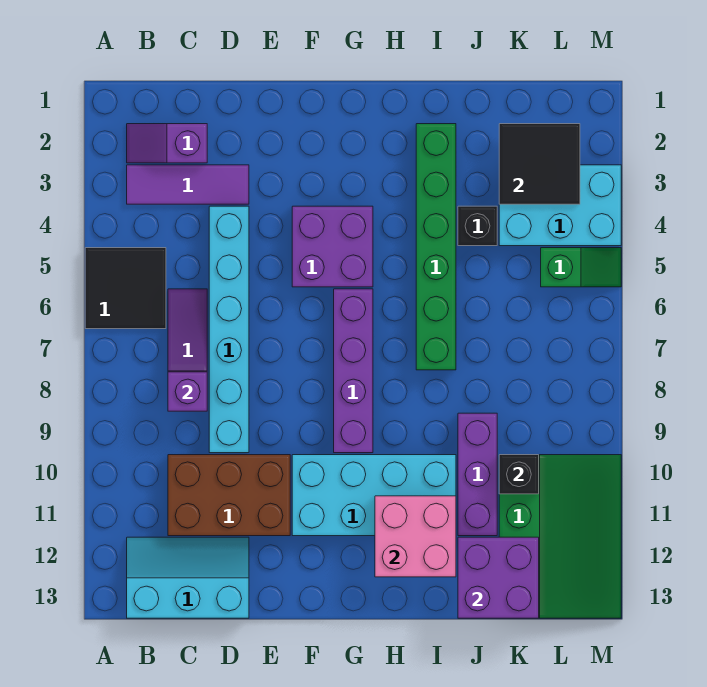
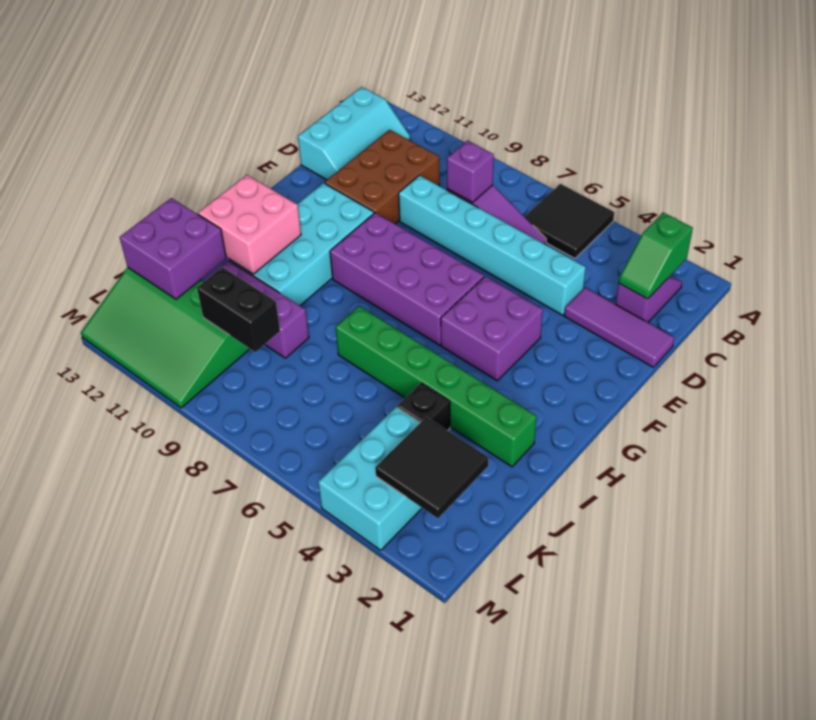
purple tile B3:D3 level 1 -> purple tile D1:D3 level 1
purple brick G6:G9 level 1 -> purple brick F6:G9 level 1
black brick K10 level 2 -> black brick K9:K10 level 2
green slope L5:M5 level 1 top L -> green slope B2:C2 level 2 top B

